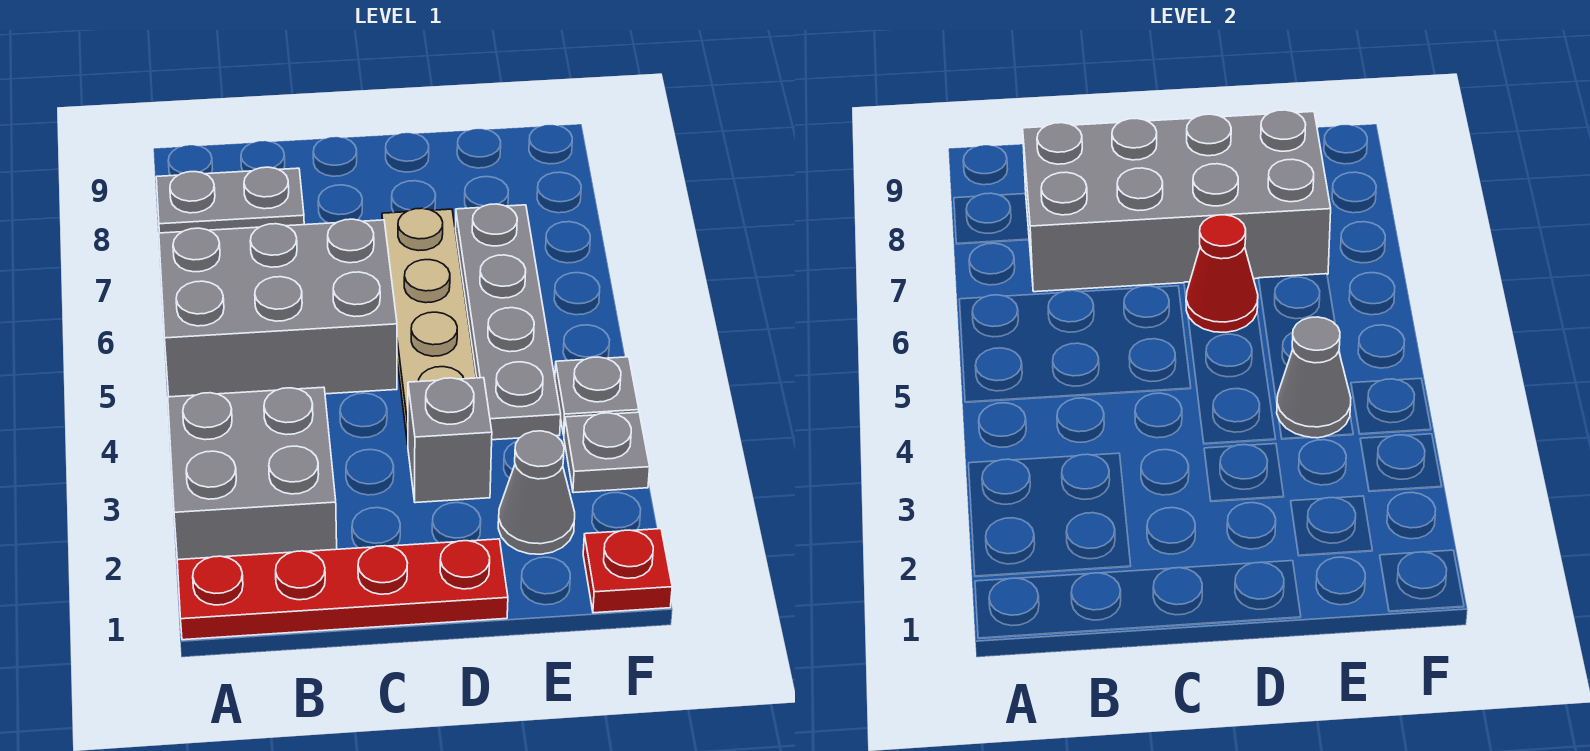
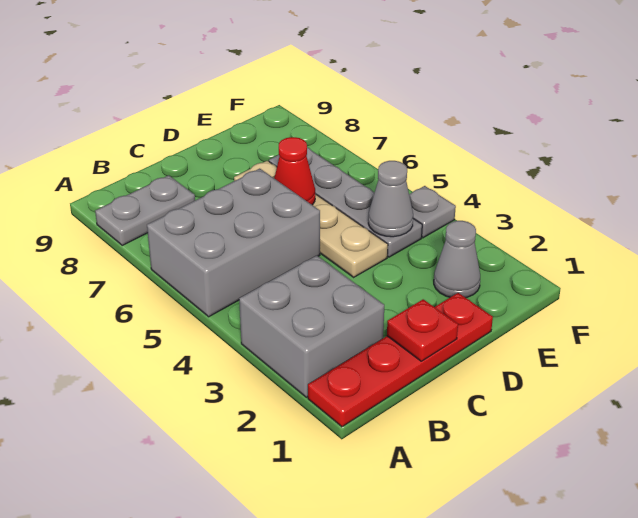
grey brick B7:E8 level 2 -> none
grey brick D3 level 1 -> none
red plate F1 level 1 -> red plate C1 level 2
grey plate F3 level 1 -> none

